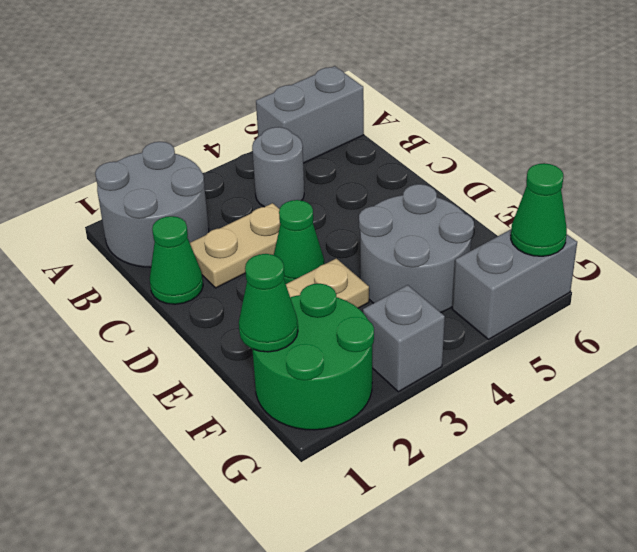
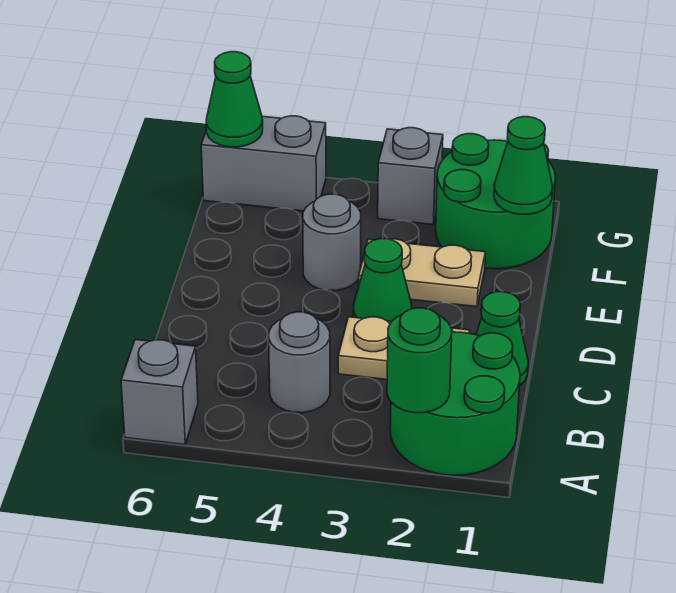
grey round brick A1:B2 level 1 -> green round brick A1:B2 level 1
none -> green round brick A2 level 2
grey brick A5:A6 level 1 -> grey brick A6 level 1
grey round brick E4:F5 level 1 -> grey round brick E4 level 1

